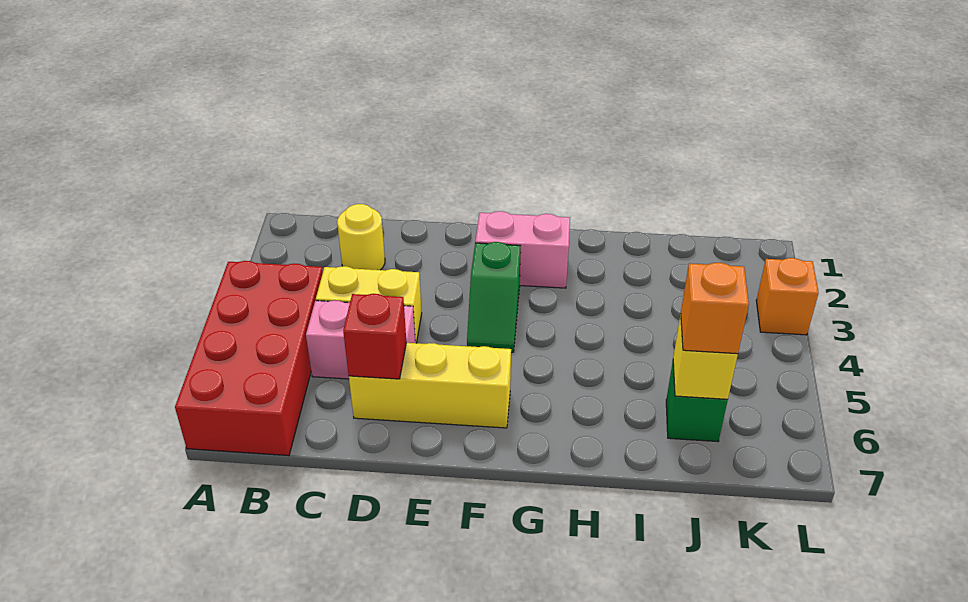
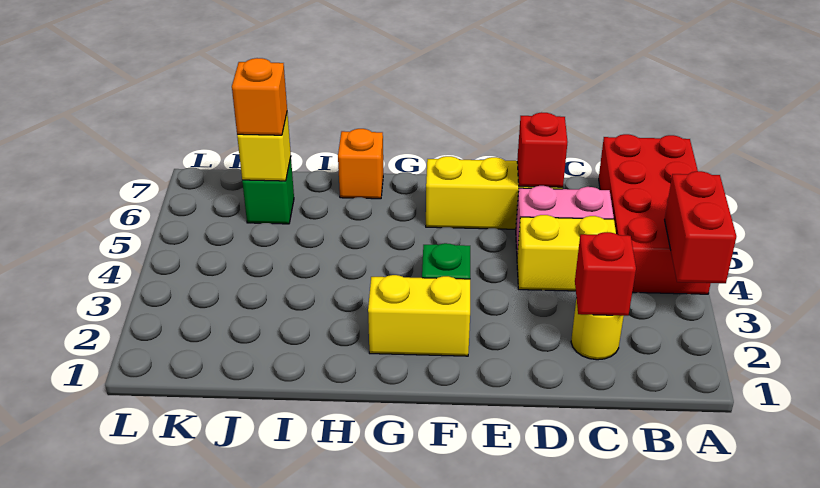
none -> red brick A3:A4 level 2
none -> red brick C2 level 2
pink brick F2:G2 level 1 -> yellow brick F2:G2 level 1
orange brick L3 level 1 -> orange brick H7 level 1

